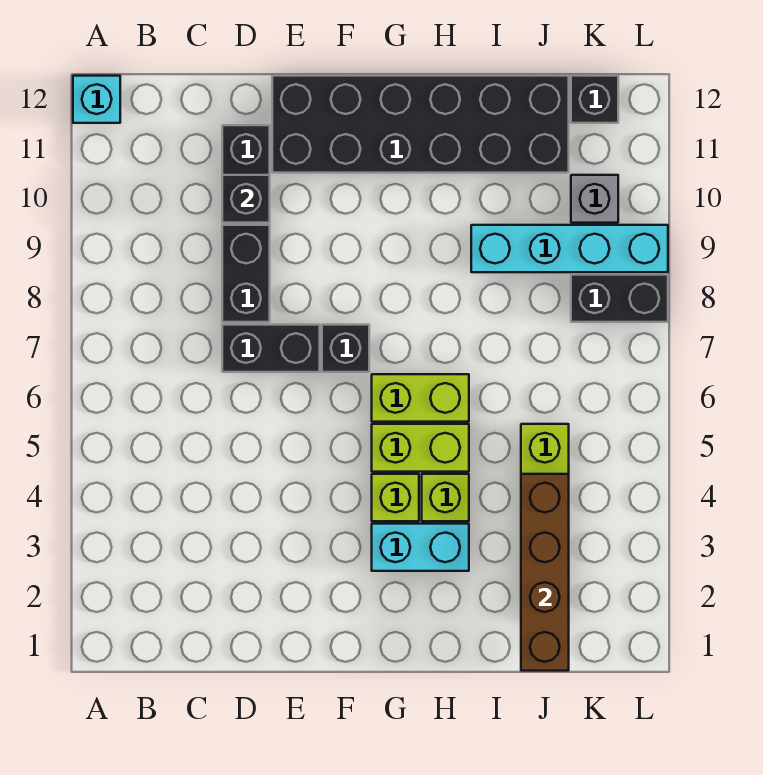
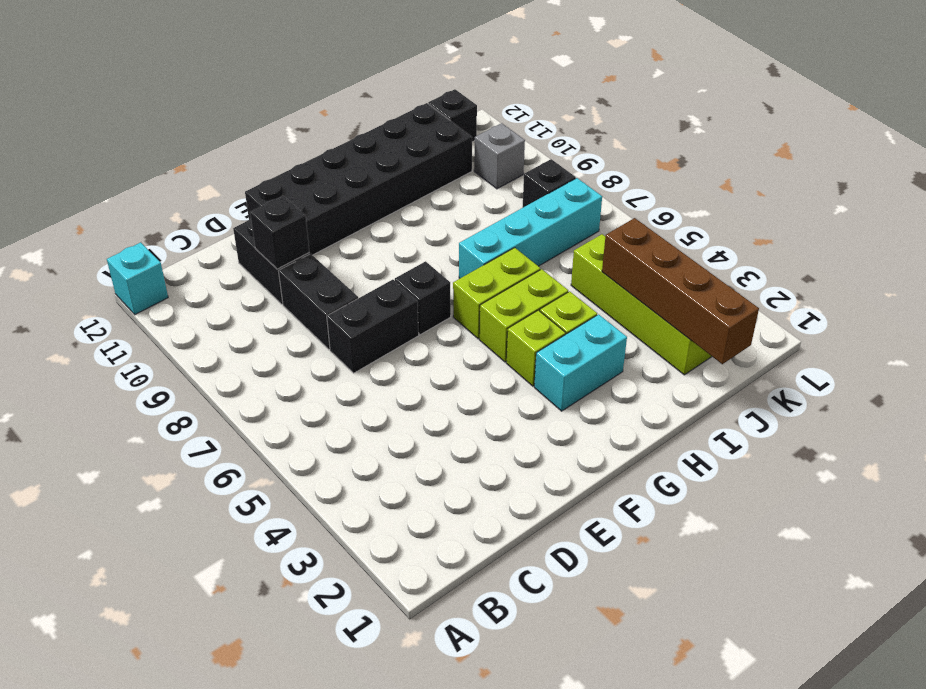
cyan brick I9:L9 level 1 -> cyan brick H7:K7 level 1
black brick K8:L8 level 1 -> black brick K8 level 1

